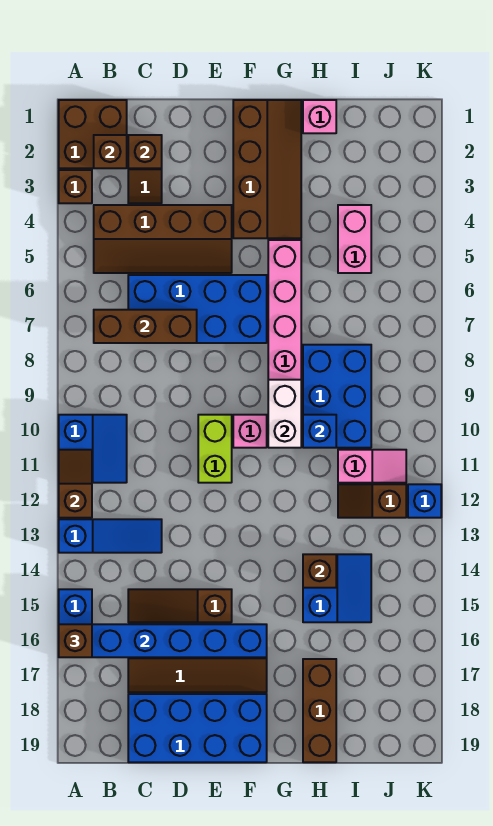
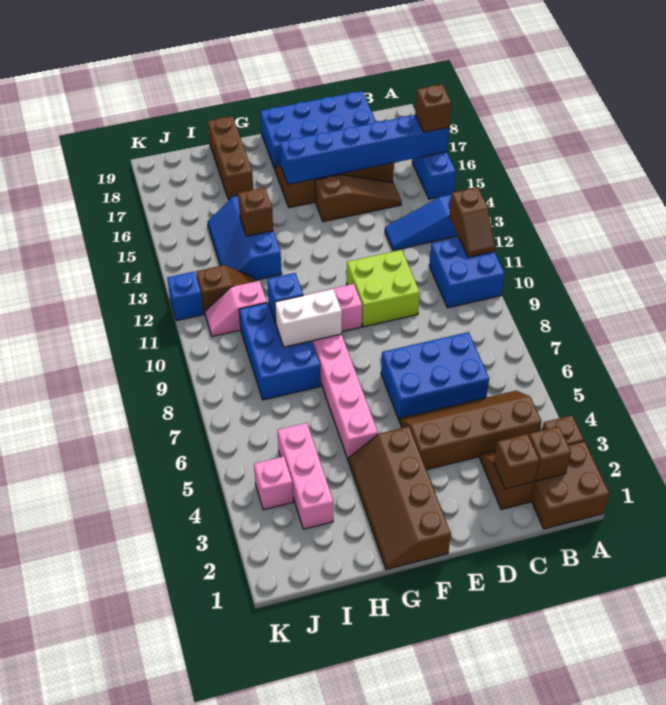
blue slope A10:B11 level 1 top A -> blue brick A10:B11 level 1
brown brick B7:D7 level 2 -> none
blue brick C6:F7 level 1 -> blue brick C6:E7 level 1
lime brick E10:E11 level 1 -> lime brick D10:E11 level 1
white brick G9:G10 level 2 -> white brick G9:H9 level 2
pink brick H1 level 1 -> pink brick J4 level 1
blue slope H14:I15 level 1 top H -> blue slope H13:I15 level 1 top H
pink brick I4:I5 level 1 -> pink brick I3:I5 level 1

